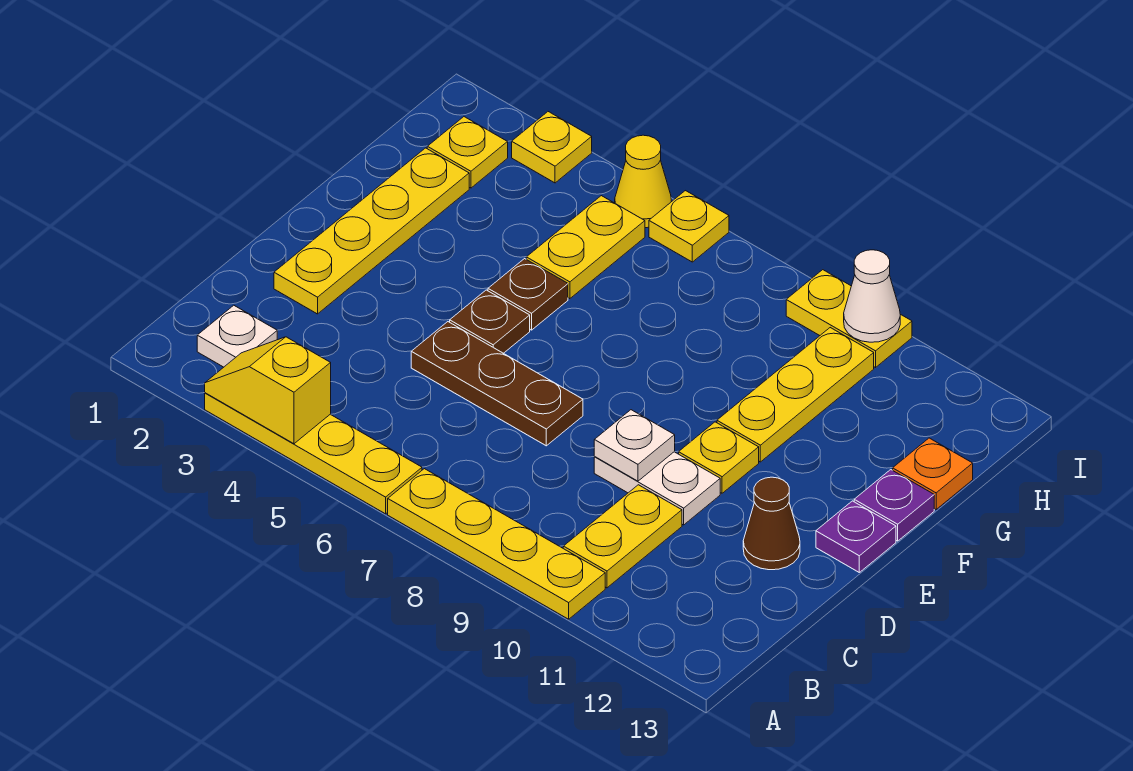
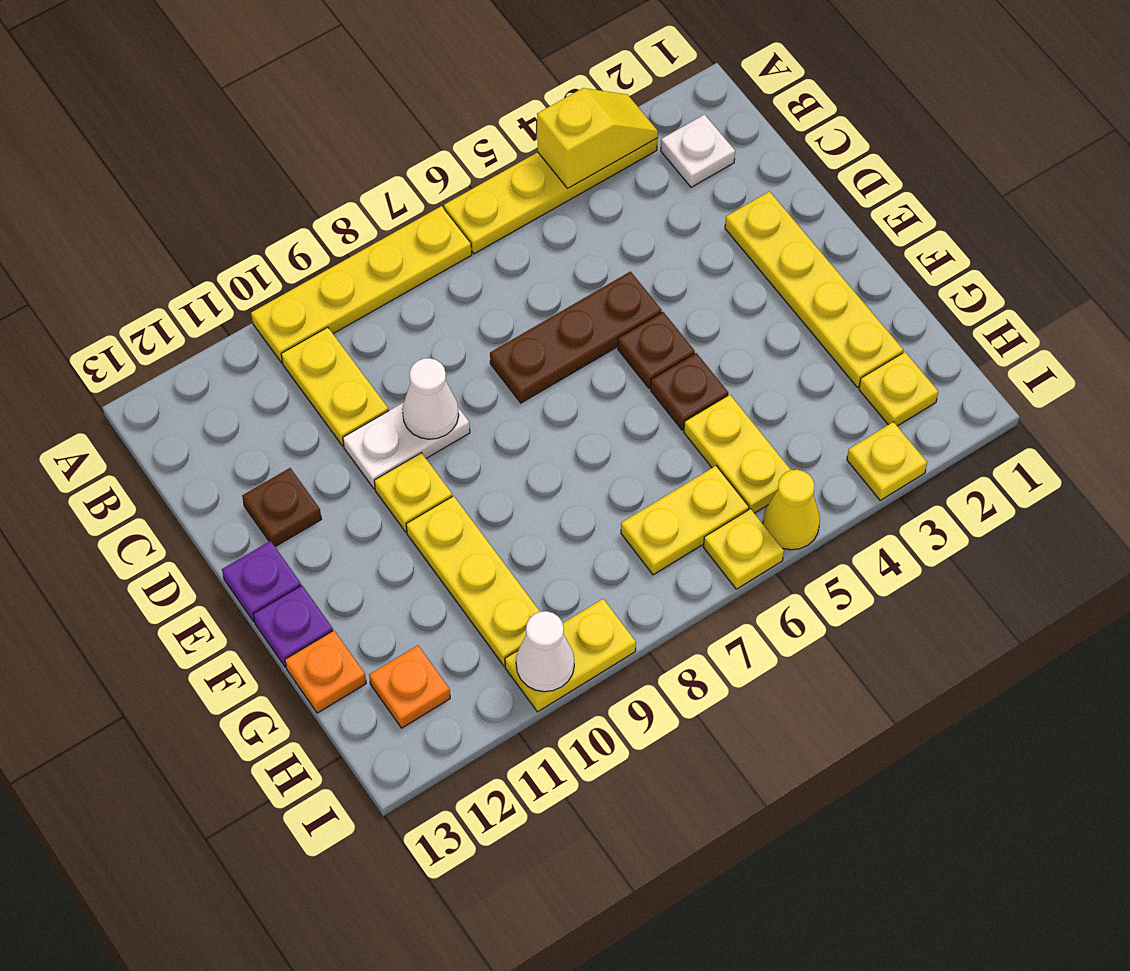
white plate D9 level 2 -> white cone D9 level 2
brown cone D12 level 1 -> brown plate D12 level 1
none -> yellow plate H6:H7 level 1
none -> orange plate H12 level 1

